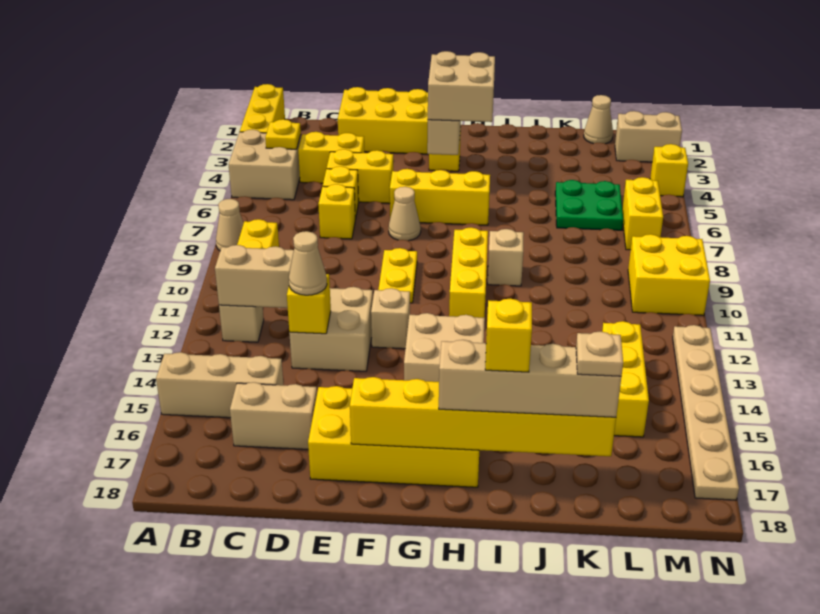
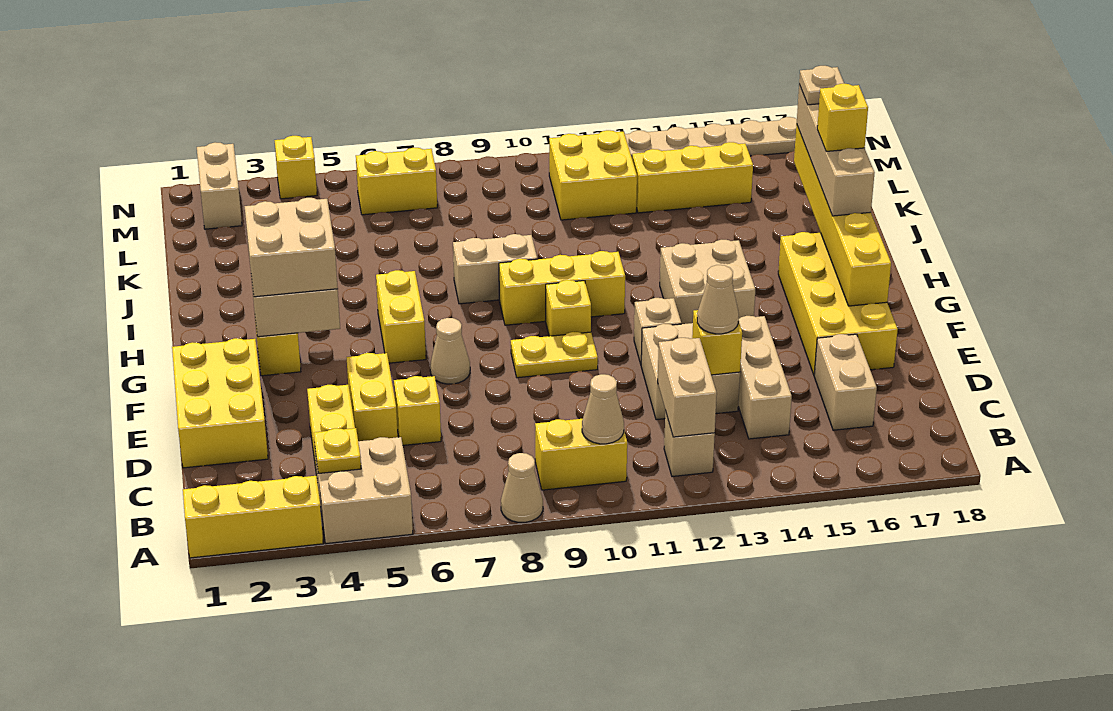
tan brick A15:C15 level 1 -> tan brick C14:E14 level 1
yellow brick D7 level 1 -> yellow brick G10 level 1
yellow brick F6:H6 level 1 -> yellow brick G6:H6 level 1
tan brick I9 level 1 -> tan brick I8:I9 level 1
green plate K5:L6 level 1 -> none
tan cone L1 level 1 -> tan cone B10 level 2
yellow brick M9:N10 level 1 -> yellow brick L11:M12 level 1

